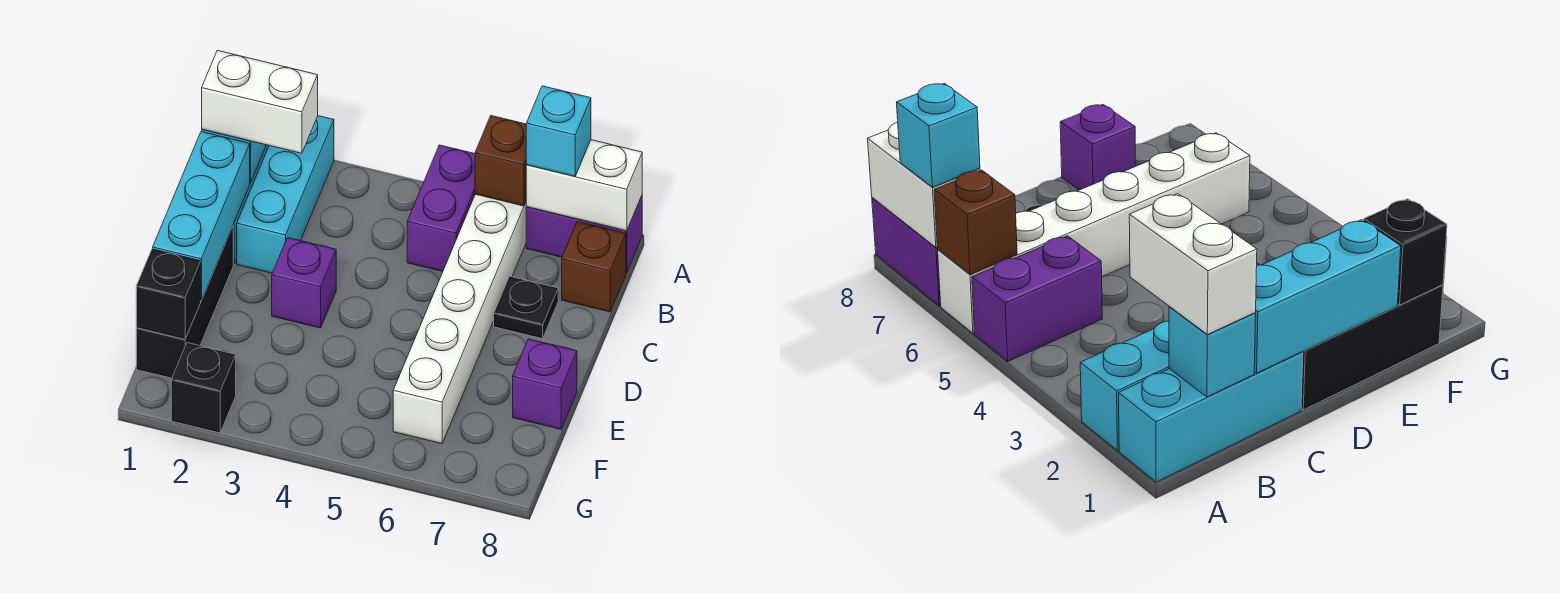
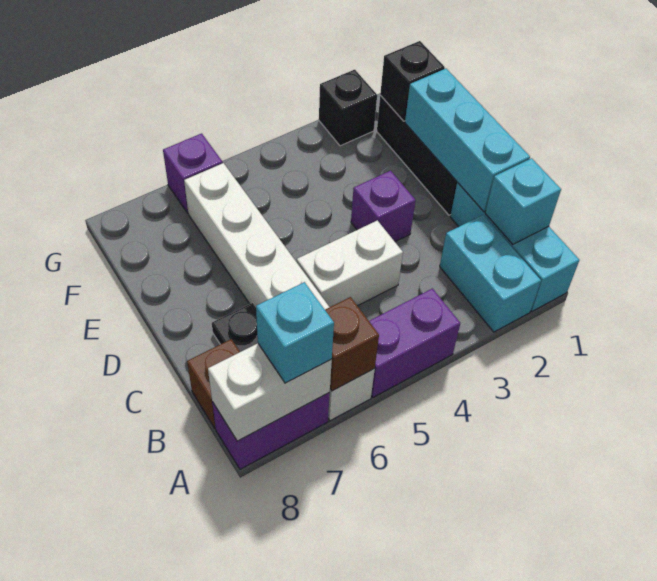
cyan brick A2:C2 level 1 -> cyan brick A2:B2 level 1
purple brick A5:B5 level 1 -> purple brick A4:A5 level 1
white brick B1:B2 level 3 -> white brick C4:C5 level 1
purple brick E8 level 1 -> purple brick G6 level 1

